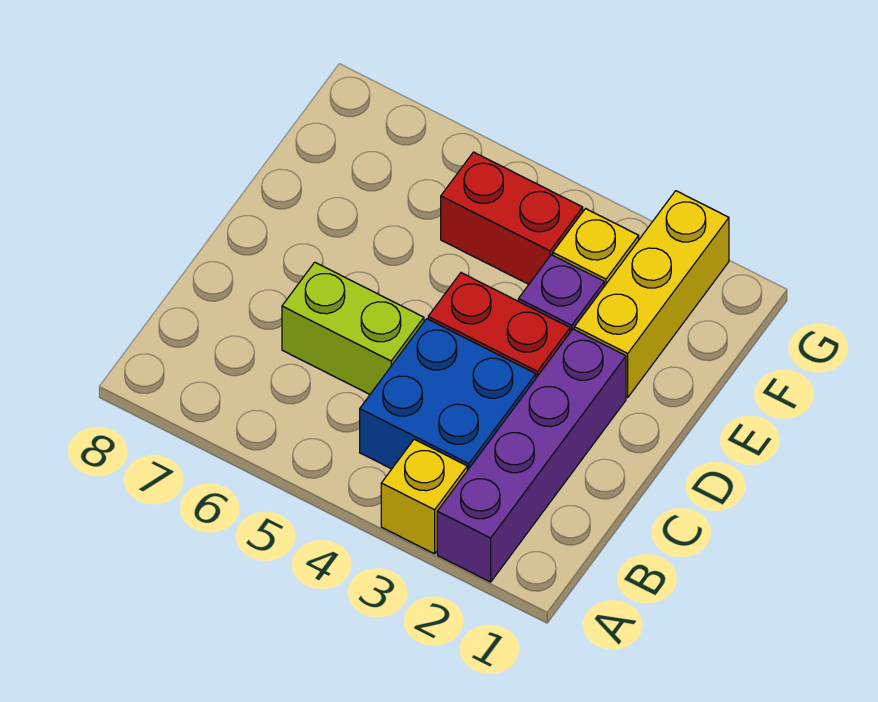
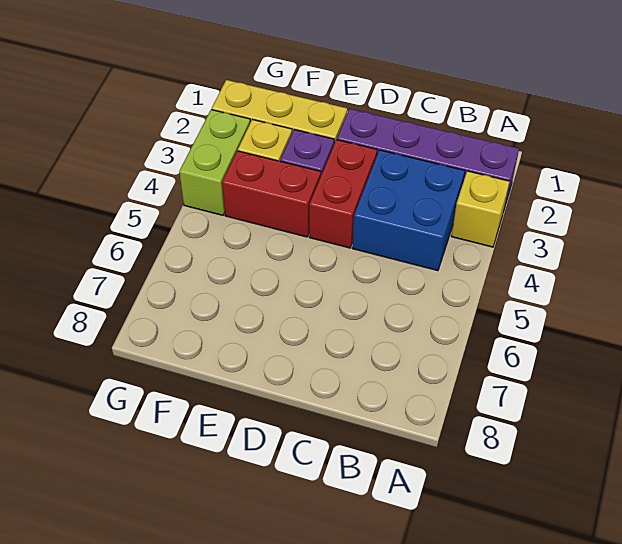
lime brick C5:C6 level 1 -> lime brick G3:G4 level 1
red brick F4:F5 level 1 -> red brick E4:F4 level 1

